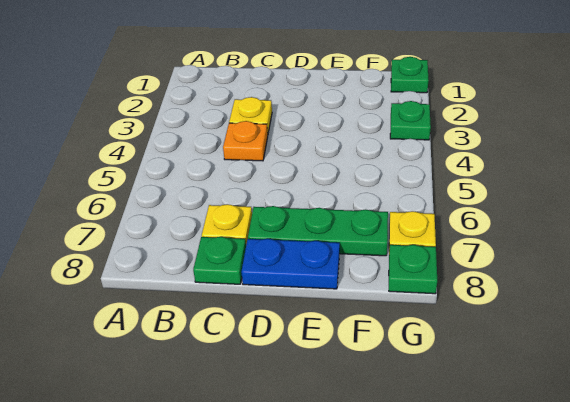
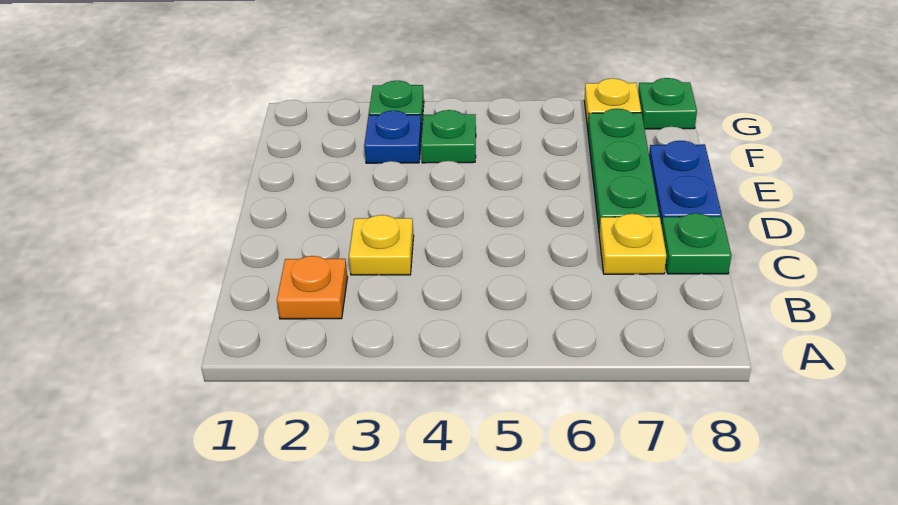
orange plate C4 level 1 -> orange plate B2 level 1
none -> blue plate F3 level 1
green plate G1 level 1 -> green plate F4 level 1

